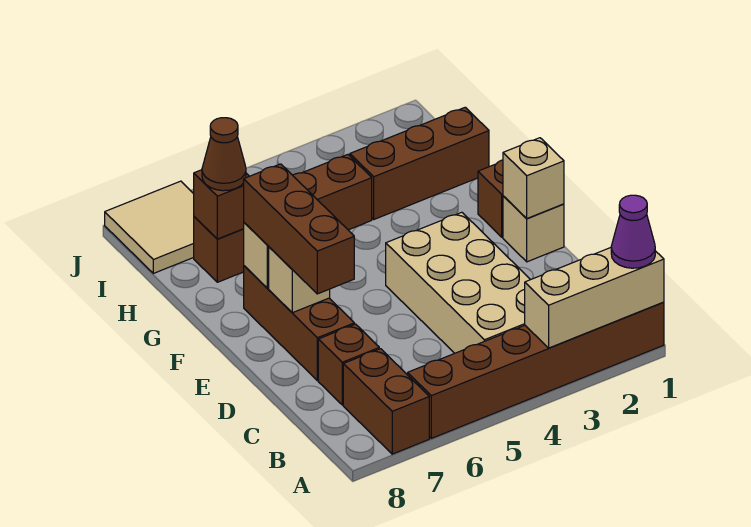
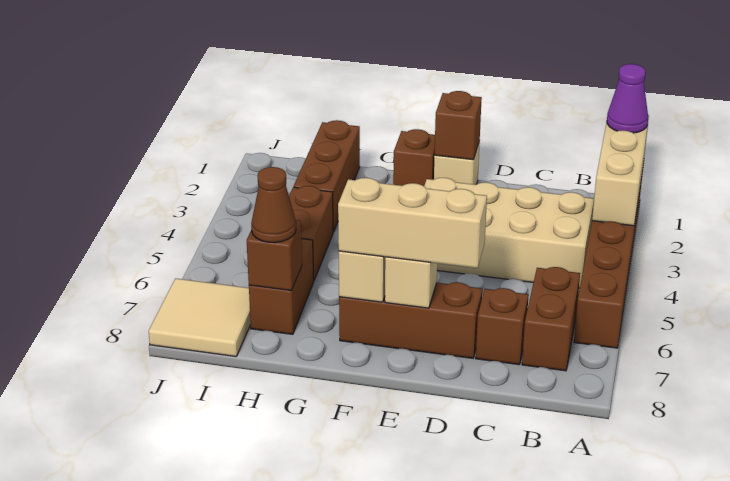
brown brick A7:B7 level 1 -> brown brick B6:B7 level 1
brown brick D7:F7 level 3 -> tan brick D7:F7 level 3
tan brick E1 level 2 -> brown brick E1 level 2

